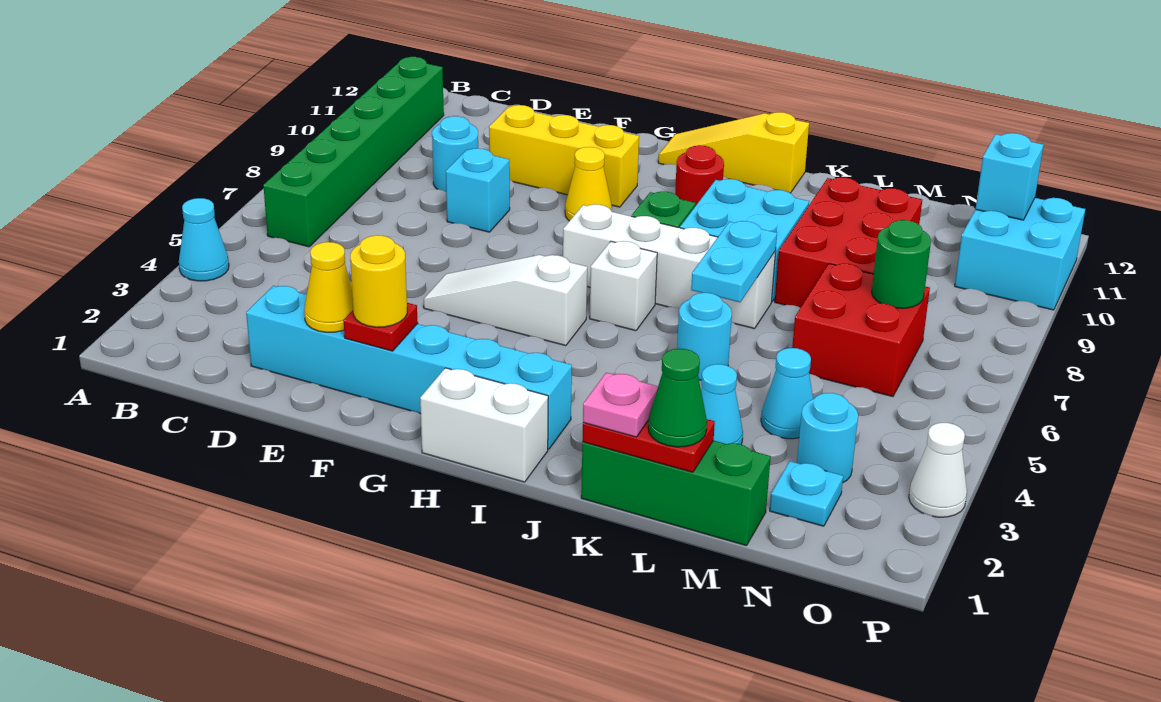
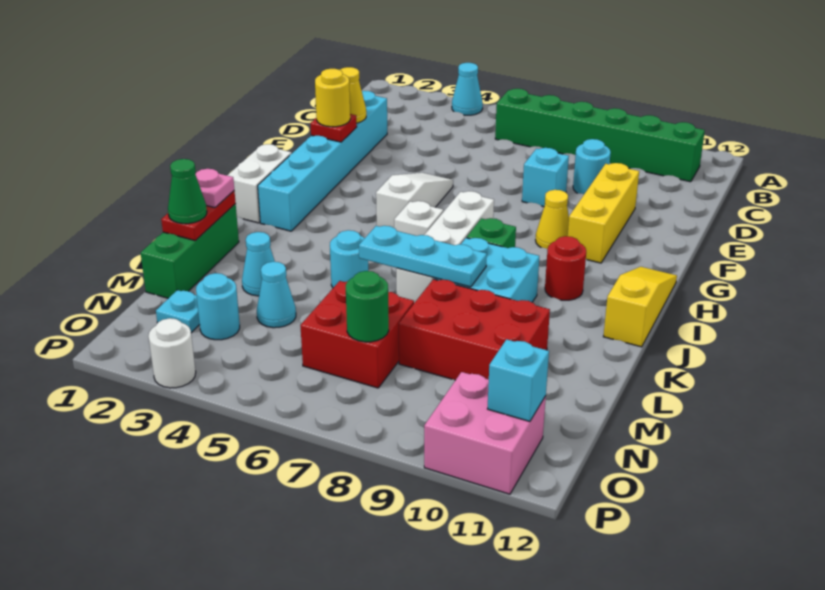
cyan plate K6:K7 level 2 -> cyan plate K6:K8 level 2
cyan brick O10:P11 level 1 -> pink brick O10:P11 level 1
white cone P3 level 1 -> white round brick P3 level 1

